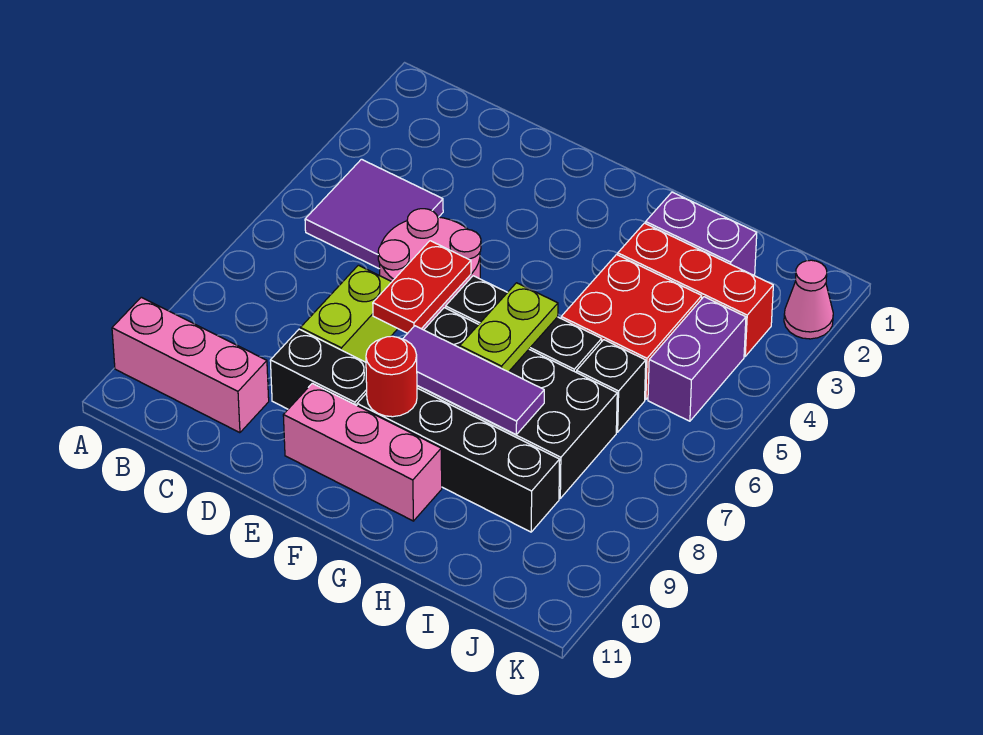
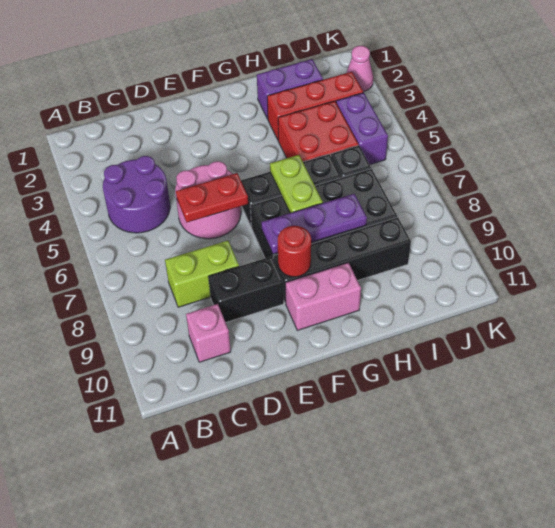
pink brick A10:C10 level 1 -> pink brick C10 level 1
purple tile B4:C5 level 1 -> purple round brick B4:C5 level 1
lime brick D7:D8 level 1 -> lime brick C8:D8 level 1
red plate E6:E7 level 2 -> red plate D6:E6 level 2
pink brick E10:G10 level 1 -> pink brick F10:G10 level 1
purple tile F8:H8 level 2 -> purple plate F8:H8 level 2

